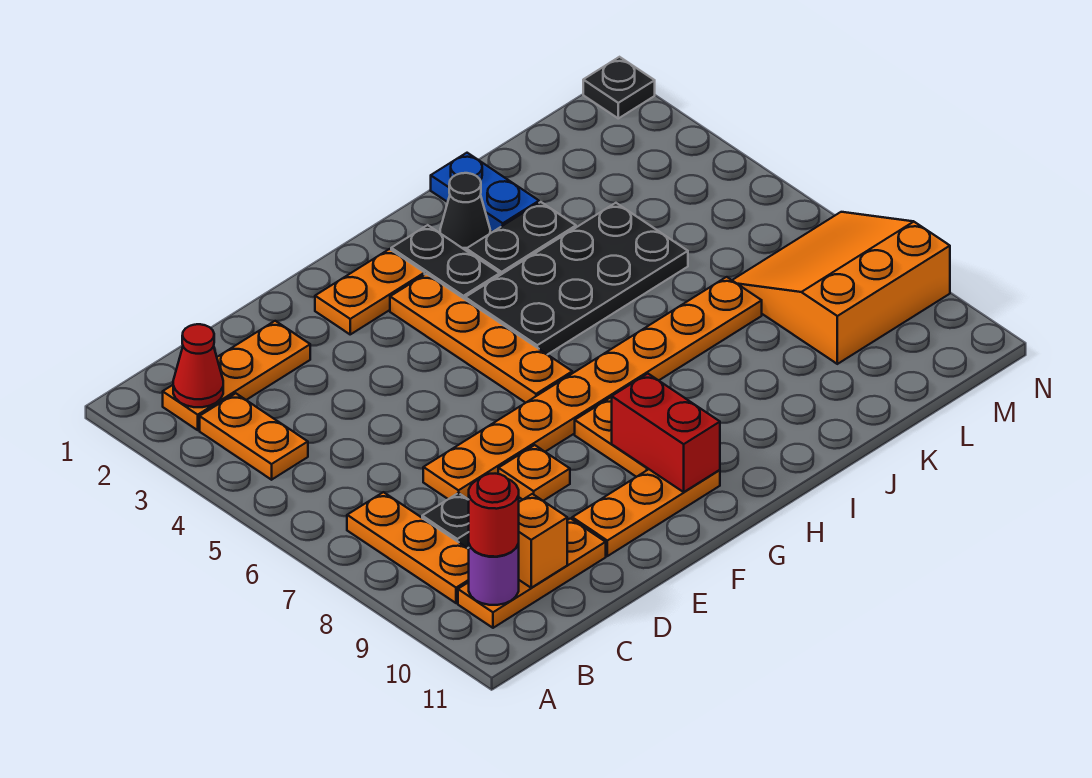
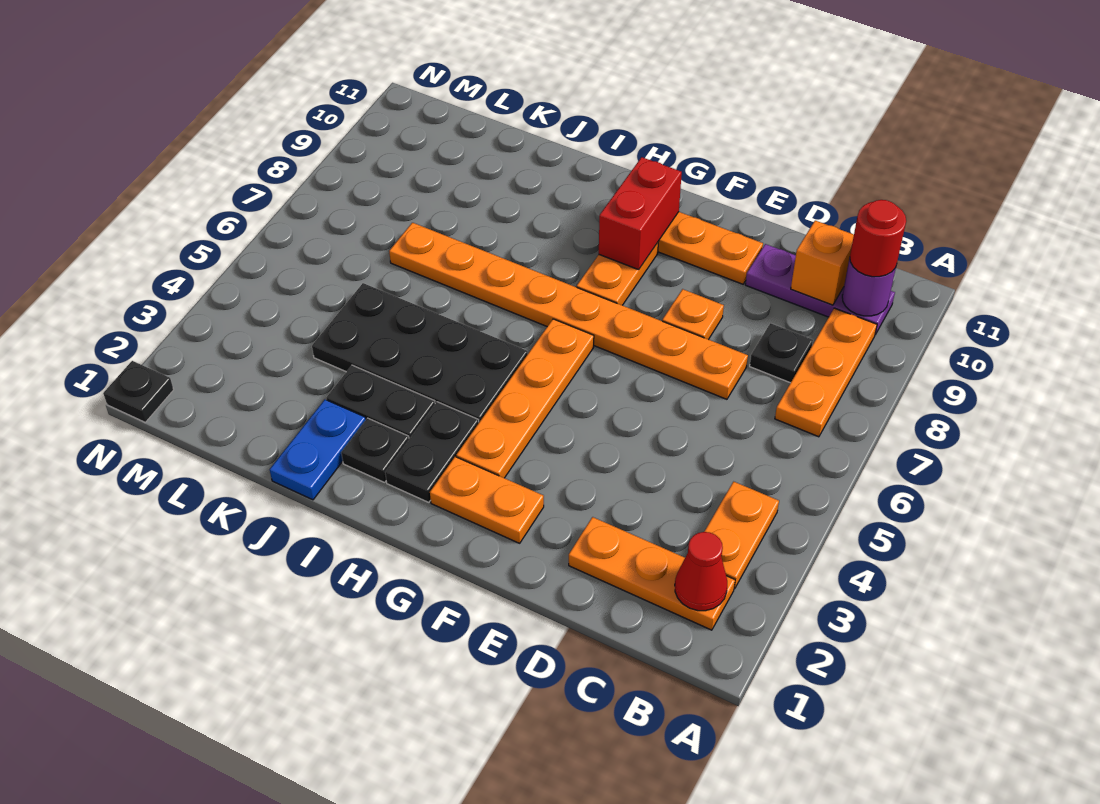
orange plate B10:D10 level 1 -> purple plate B10:D10 level 1
black cone I2 level 1 -> black plate I2 level 1
orange slope L7:N9 level 1 top 9 -> none

